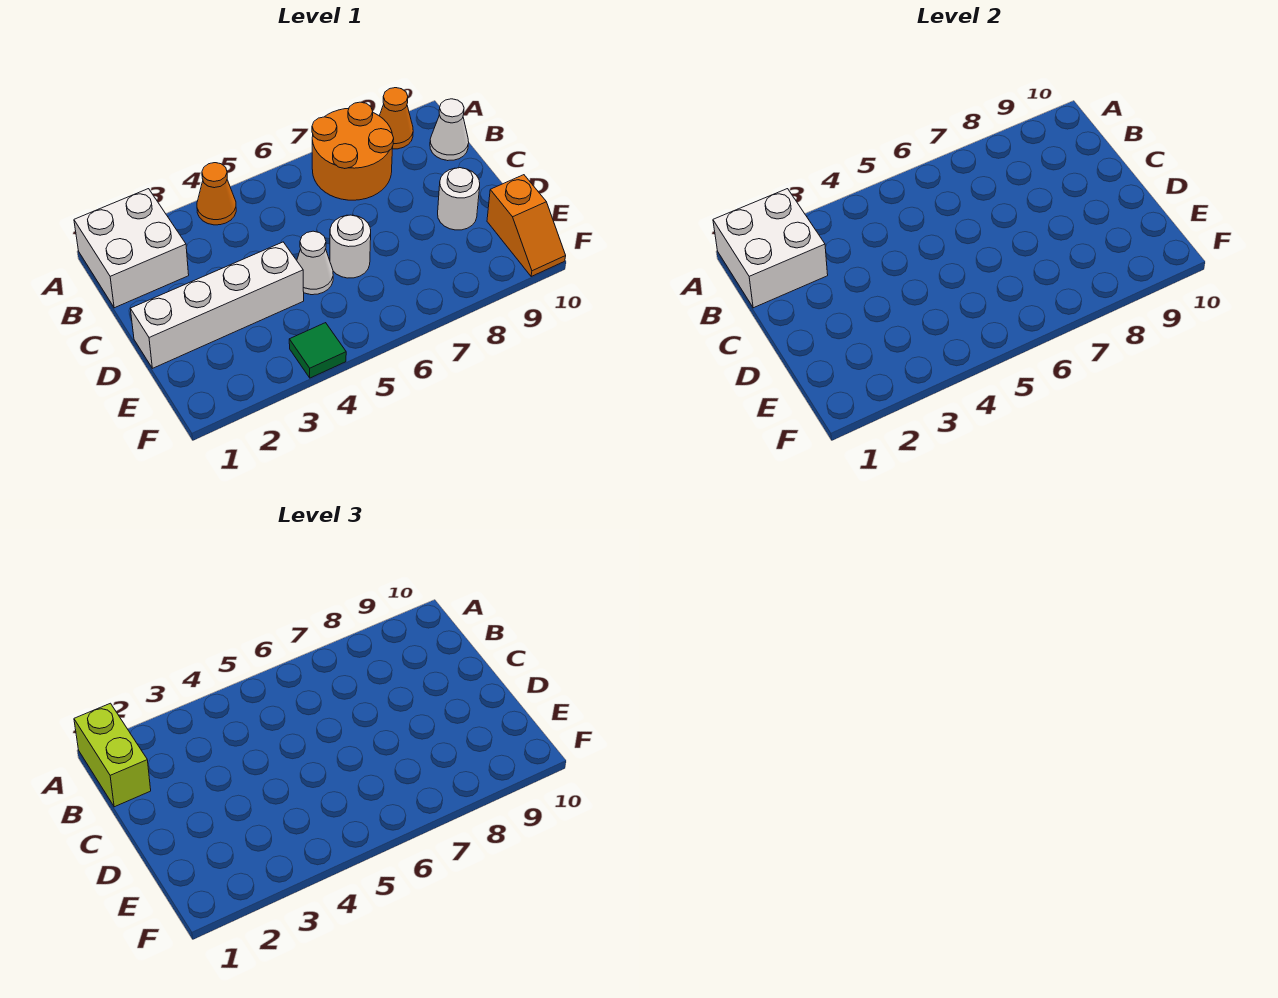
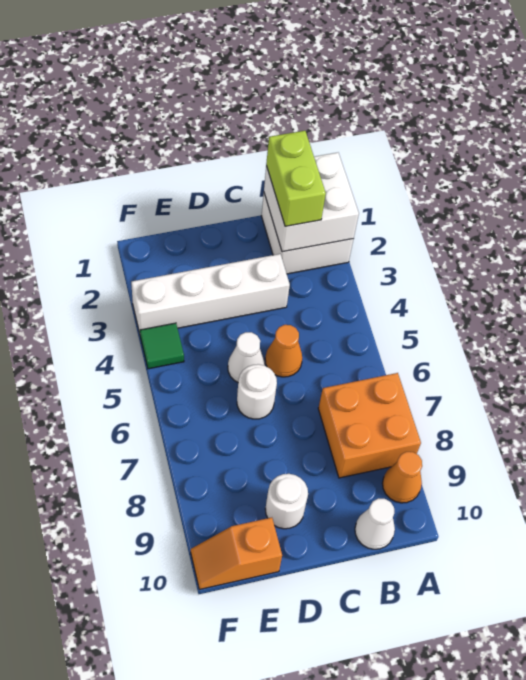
lime brick A1:B1 level 3 -> lime brick B1:B2 level 3
orange cone A4 level 1 -> orange cone C5 level 1
orange round brick A7:B8 level 1 -> orange brick A7:B8 level 1
white brick D1:D4 level 1 -> white brick C3:F3 level 1

